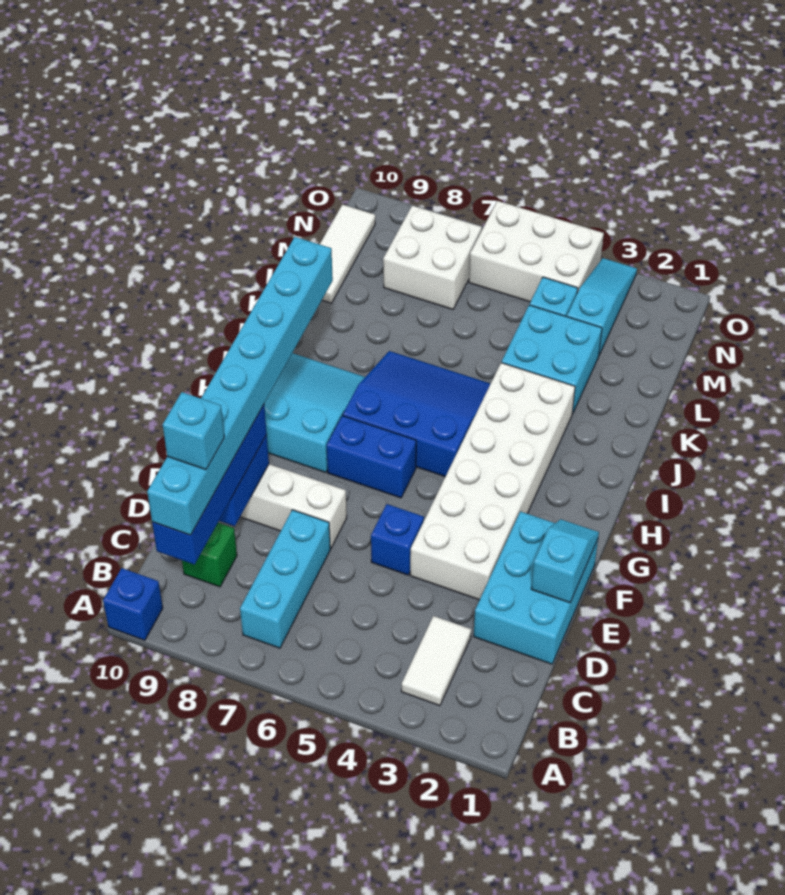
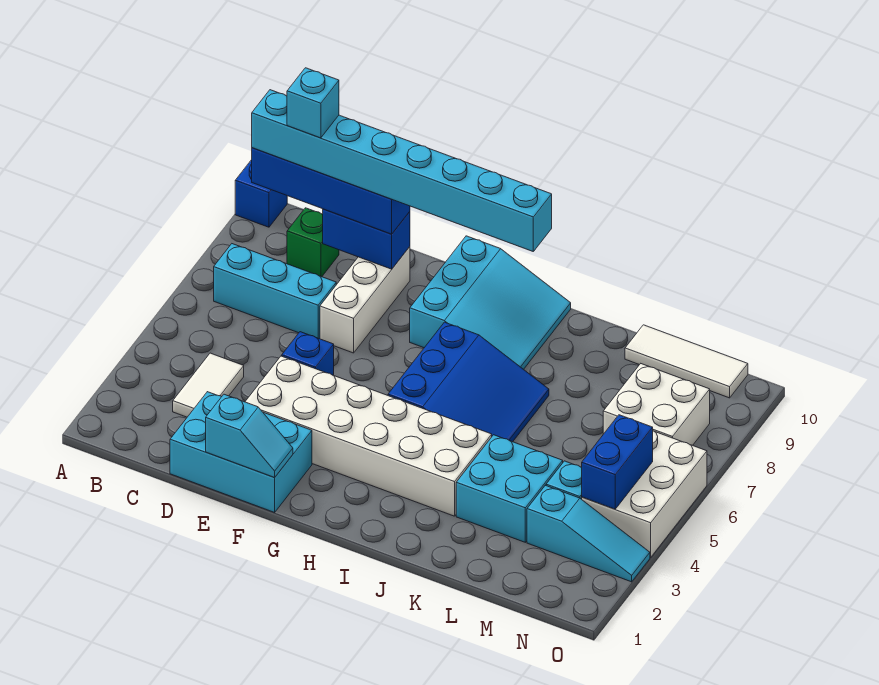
white tile B3:C3 level 1 -> white tile C3:C4 level 1
blue brick G6:G7 level 1 -> blue brick N4:N5 level 2

